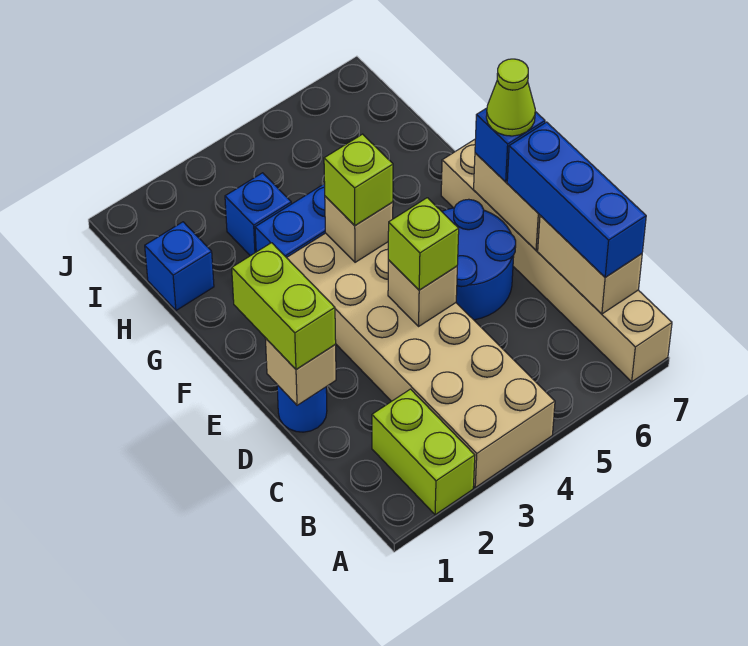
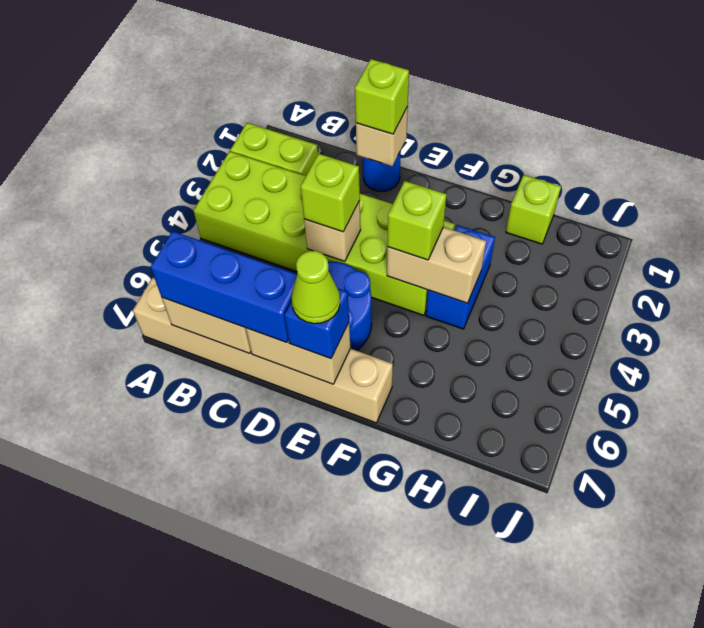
tan brick A3:F4 level 1 -> lime brick A3:F4 level 1
lime brick D1:E1 level 3 -> lime brick D1 level 3
tan brick F4 level 2 -> tan brick F4:G4 level 2
blue brick H1 level 1 -> lime brick H1 level 1
blue brick H3 level 1 -> none

